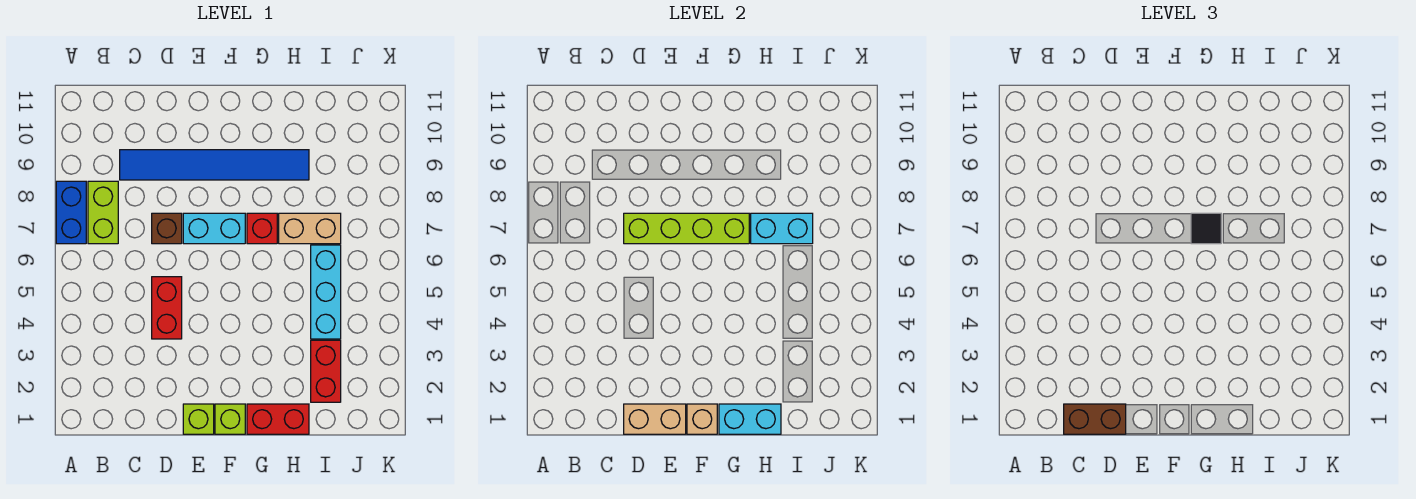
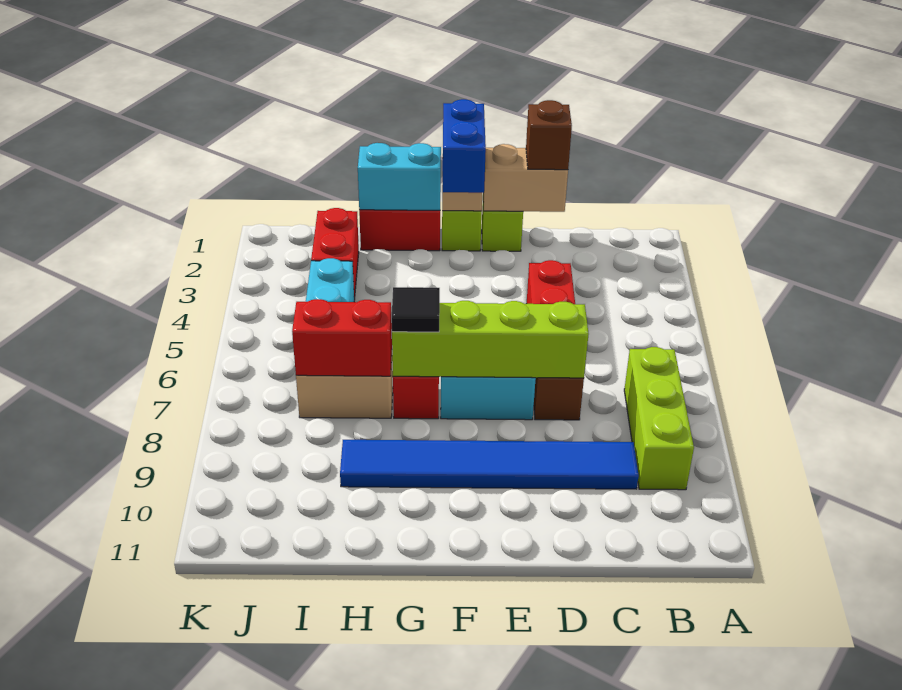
blue brick A7:A8 level 1 -> blue brick F1:F2 level 3
lime brick B7:B8 level 1 -> lime brick B7:B9 level 1
brown brick C1:D1 level 3 -> brown brick D1 level 3
cyan brick H7:I7 level 2 -> red brick H7:I7 level 2

